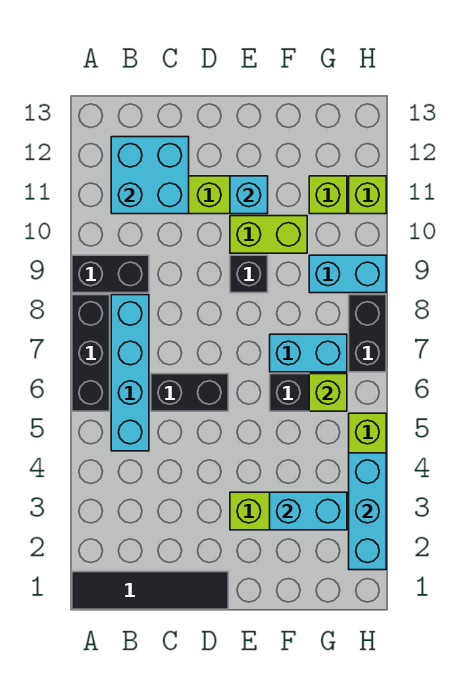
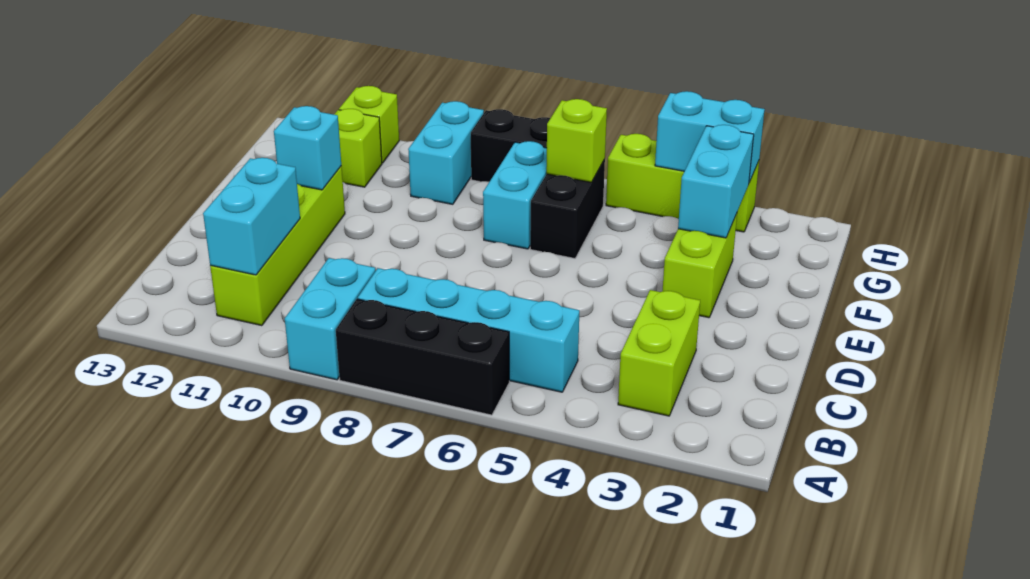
black tile A1:D1 level 1 -> none
black brick A9:B9 level 1 -> cyan brick A9:B9 level 1
cyan brick B11:C12 level 2 -> cyan brick B11:C11 level 2
black brick C6:D6 level 1 -> none
black brick E9 level 1 -> none
lime brick E10:F10 level 1 -> lime brick B3:C3 level 1
cyan brick H2:H4 level 2 -> cyan brick H3:H4 level 2

